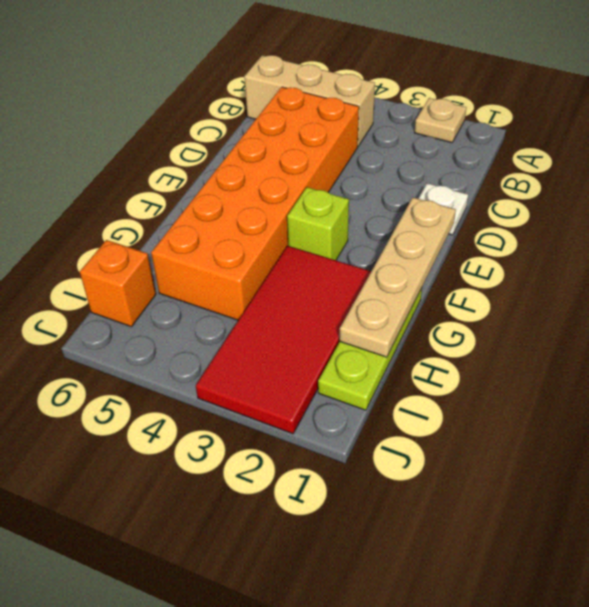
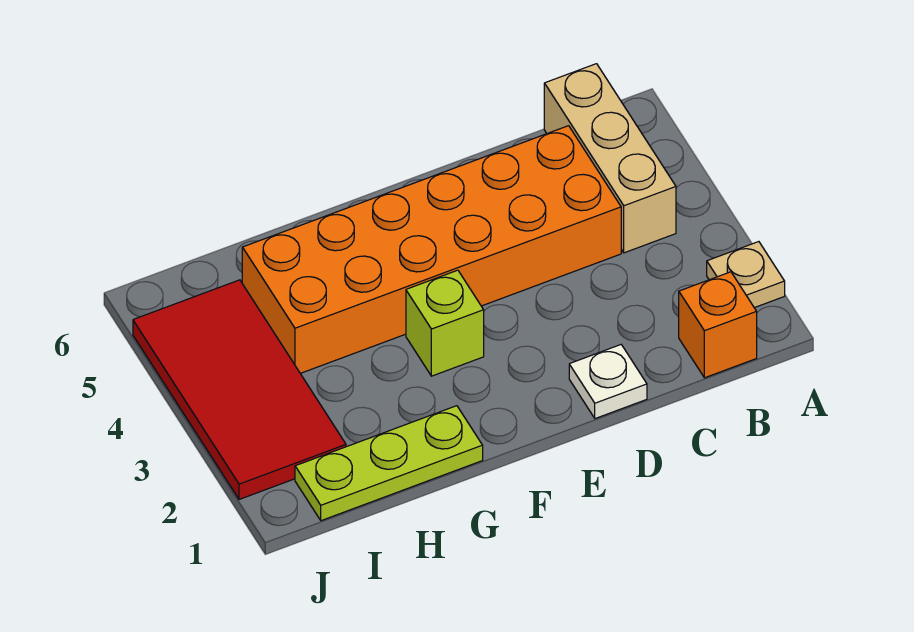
tan plate E1:H1 level 2 -> none
red tile G2:J3 level 1 -> red tile I2:J5 level 1
orange brick I6 level 1 -> orange brick B1 level 1

